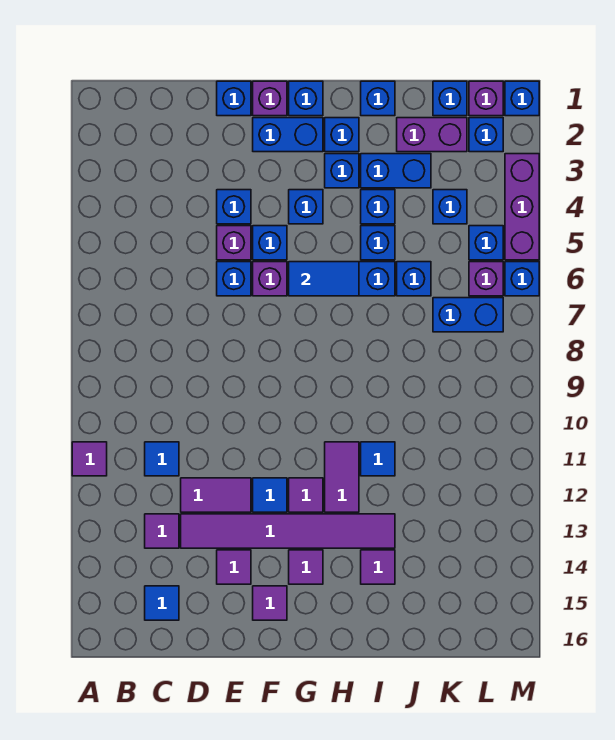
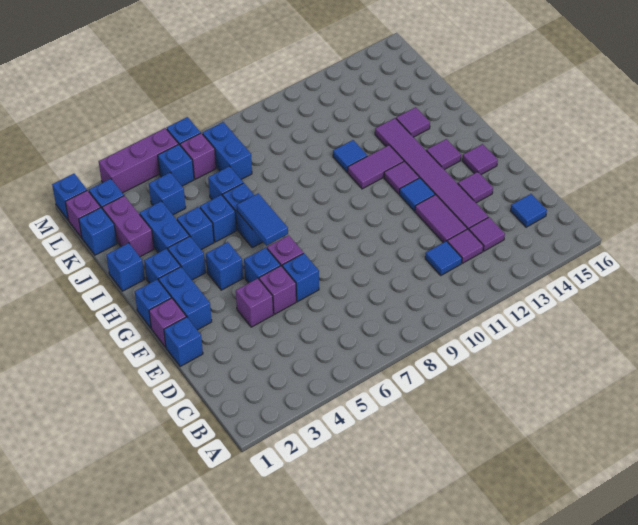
purple tile A11 level 1 -> purple tile C12 level 1
blue brick E4 level 1 -> purple brick E4 level 1

